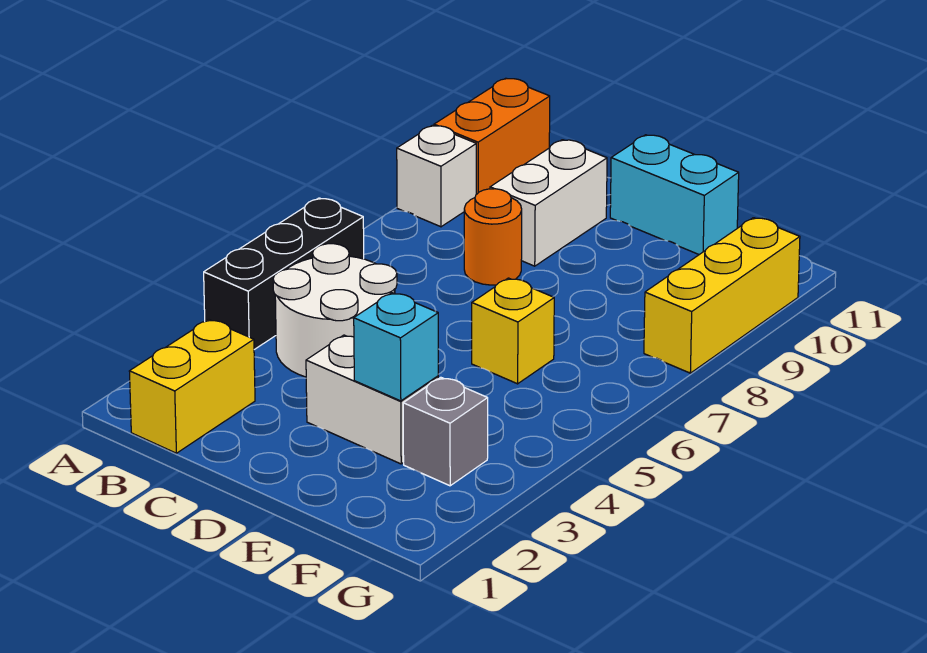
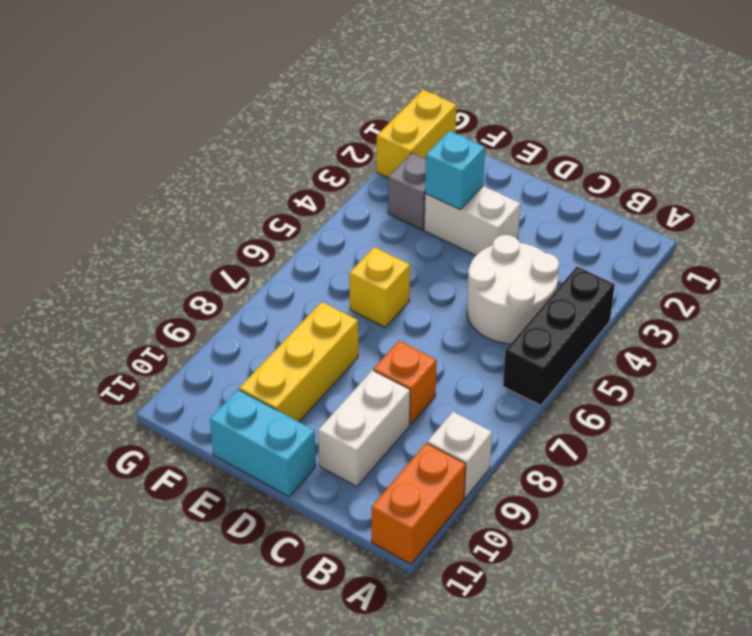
yellow brick B1:B2 level 1 -> yellow brick G1:G2 level 1
orange round brick C8 level 1 -> orange brick C8 level 1
yellow brick G8:G10 level 1 -> yellow brick E8:E10 level 1

